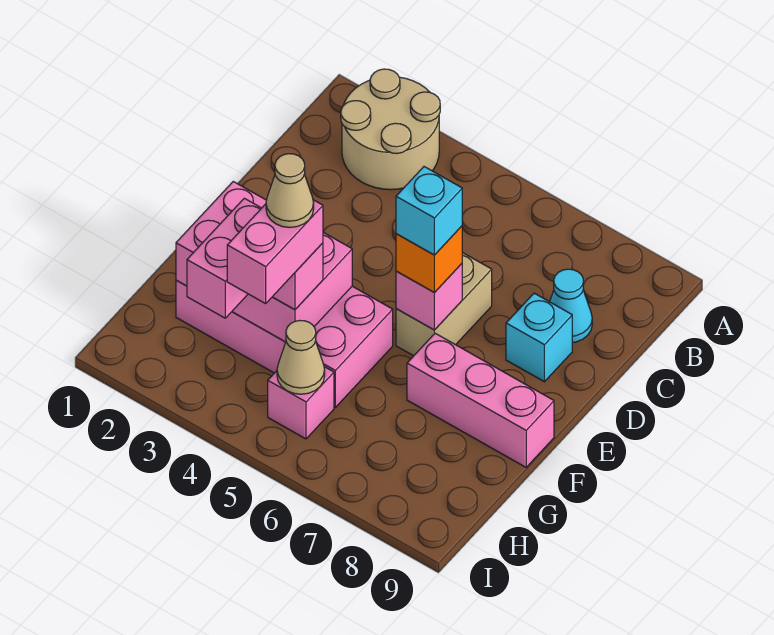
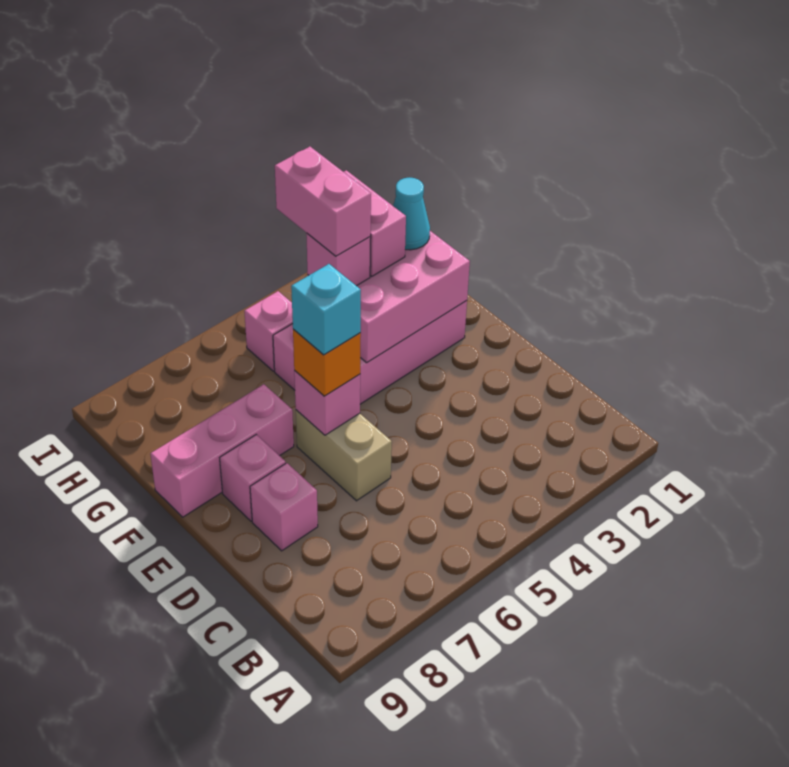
tan round brick A2:B3 level 1 -> none
cyan cone C8 level 1 -> cyan cone G2 level 3
cyan brick D8 level 1 -> pink brick D8 level 1
none -> pink brick E8 level 1
tan cone G4 level 5 -> none
tan cone H5 level 2 -> none

